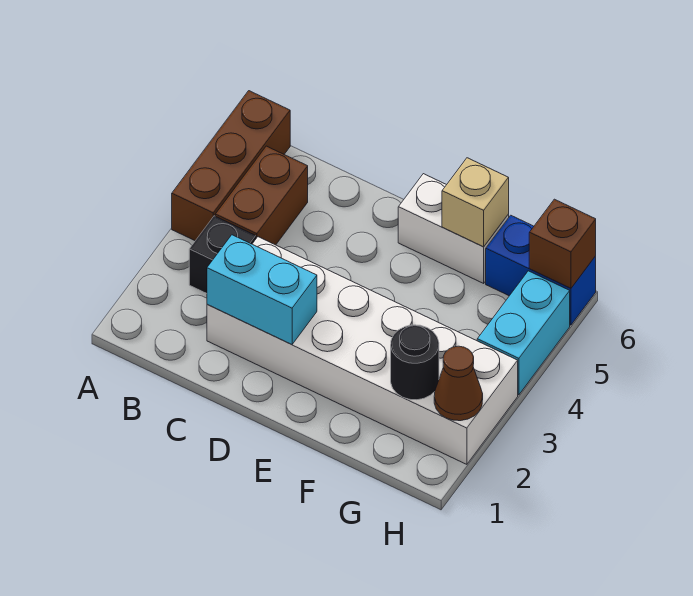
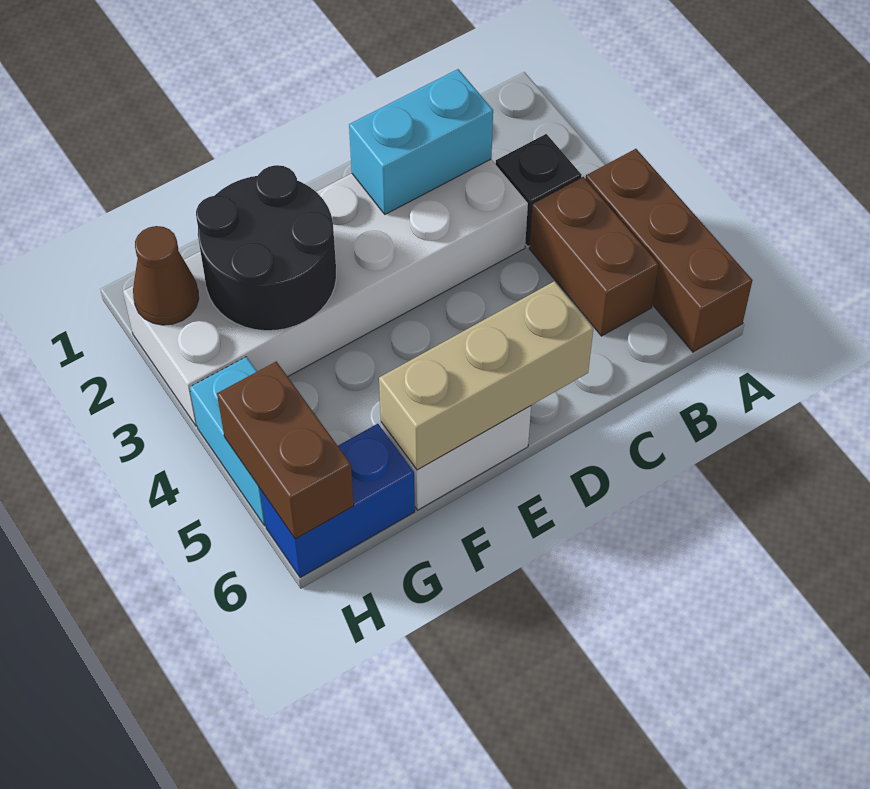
tan brick F6 level 2 -> tan brick D6:F6 level 2
black round brick G2 level 2 -> black round brick F2:G3 level 2
brown brick H6 level 2 -> brown brick H5:H6 level 2

